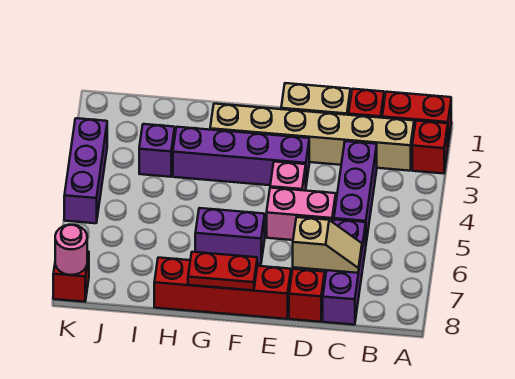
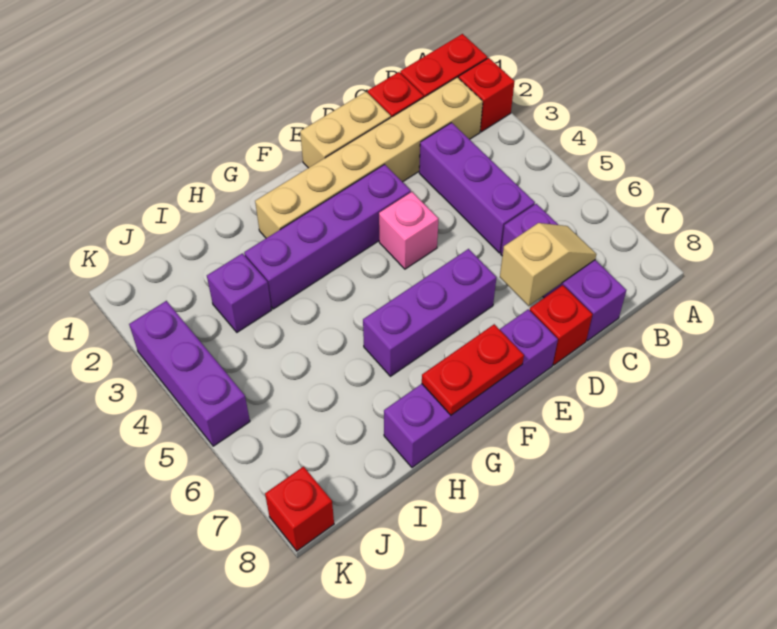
pink brick D5:E5 level 1 -> none
red brick E8:H8 level 1 -> purple brick E8:H8 level 1
purple brick F6:G6 level 1 -> purple brick E6:G6 level 1
pink round brick K8 level 2 -> none

